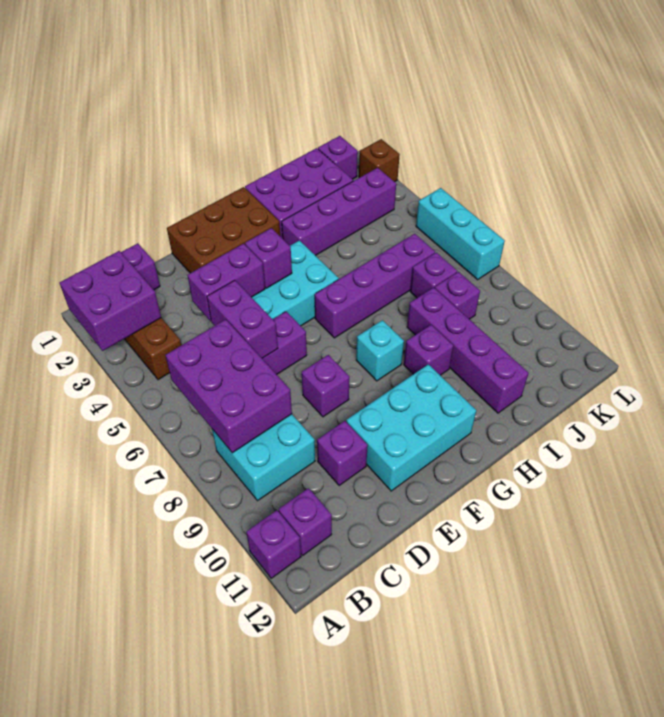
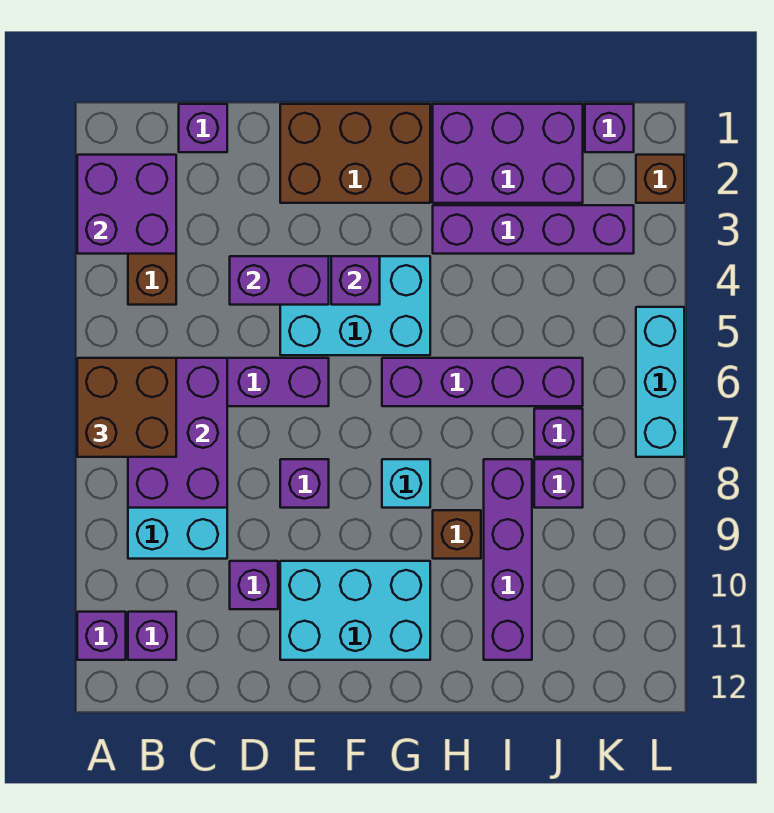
none -> brown brick A6:B7 level 3
purple brick D5:D6 level 2 -> none
purple brick H9 level 1 -> brown brick H9 level 1

